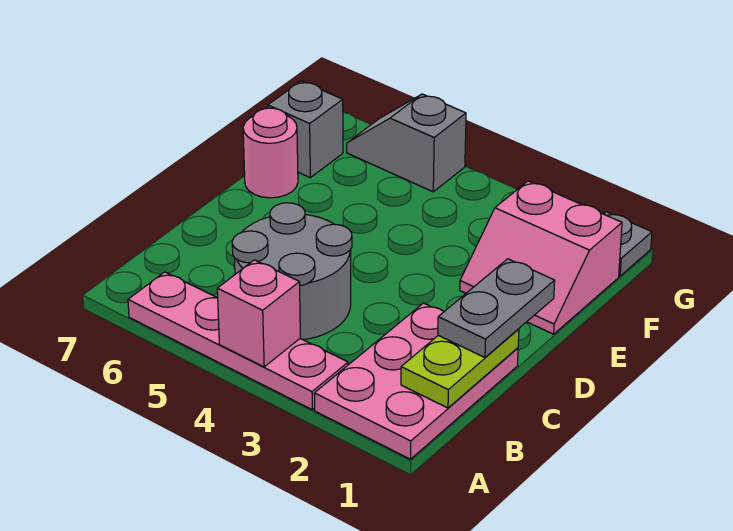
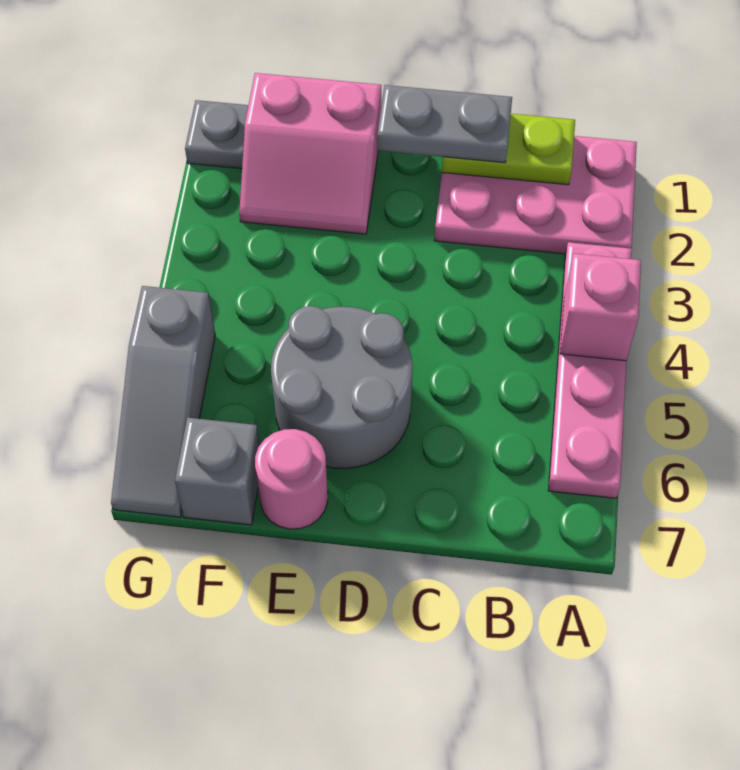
grey round brick B4:C5 level 1 -> grey round brick D5:E6 level 1
pink slope E1:F2 level 1 top F -> pink slope E1:F2 level 1 top 1
grey slope G5:G6 level 1 top 5 -> grey slope G5:G7 level 1 top 5

